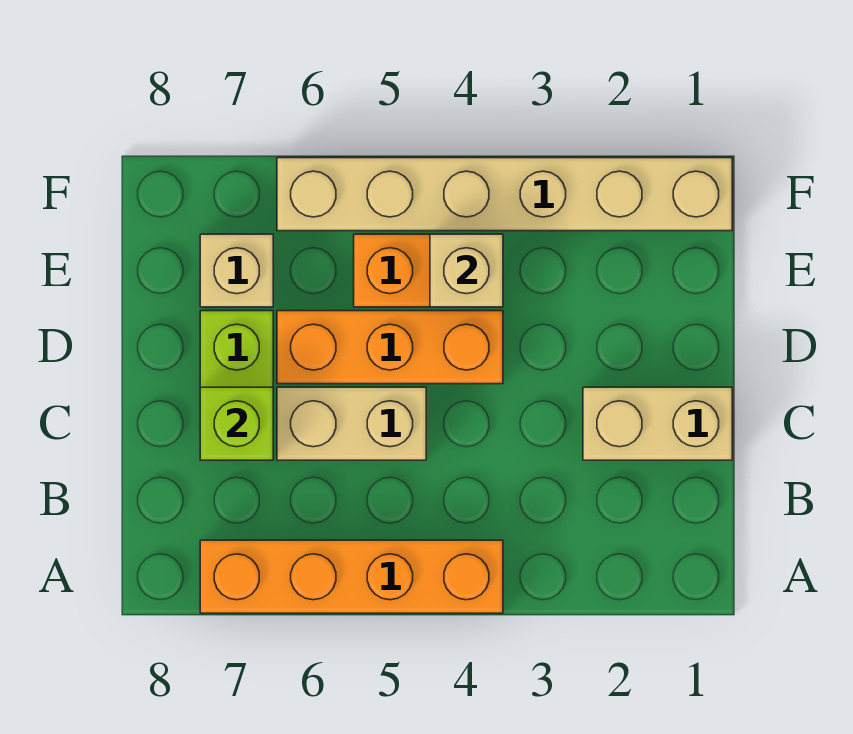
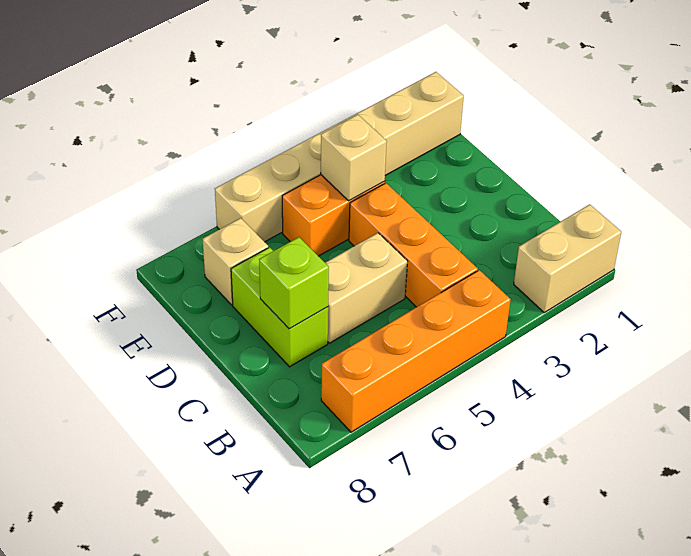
tan brick C1:C2 level 1 -> tan brick A1:A2 level 1
orange brick D4:D6 level 1 -> orange brick B4:D4 level 1

